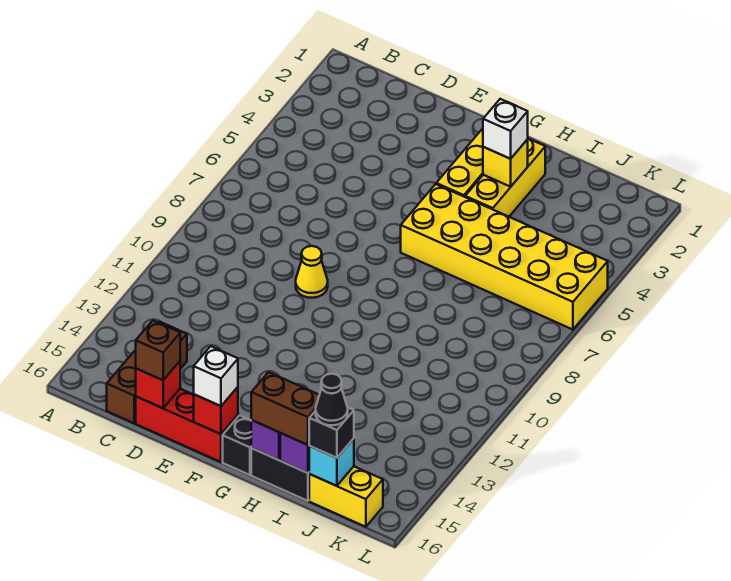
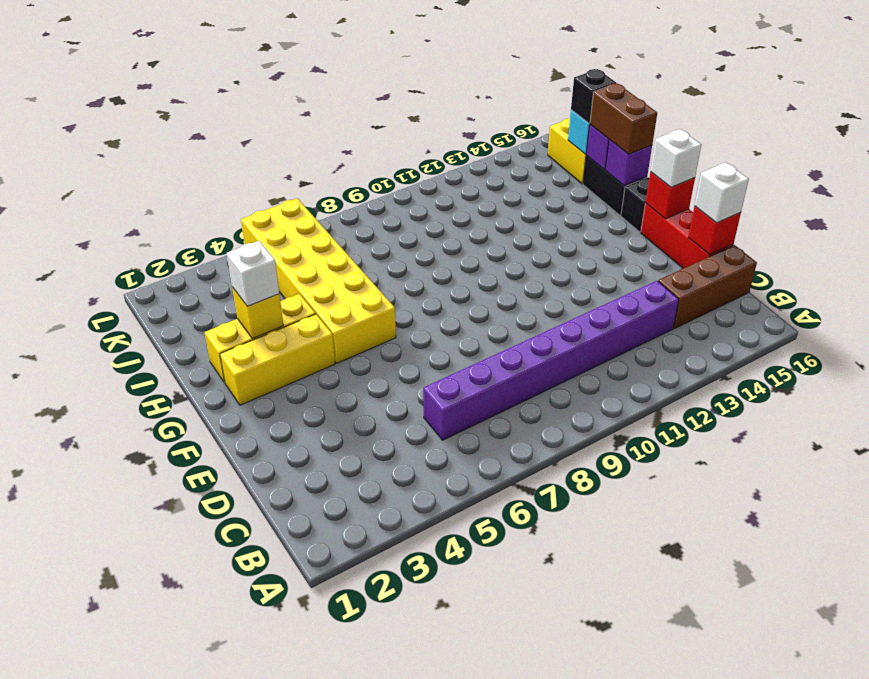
none -> purple brick C6:C13 level 1
brown brick D16 level 3 -> white brick D16 level 3
yellow cone E9 level 1 -> none
black cone J16 level 4 -> none

